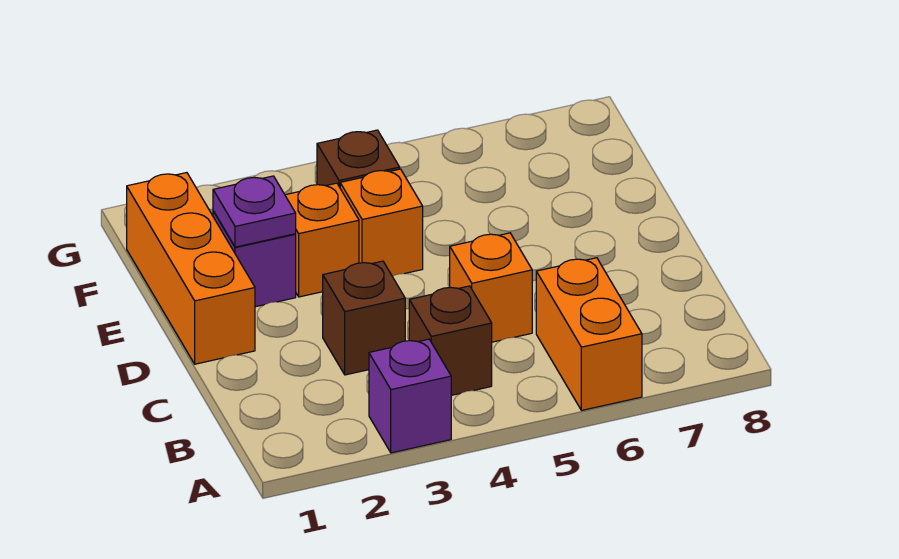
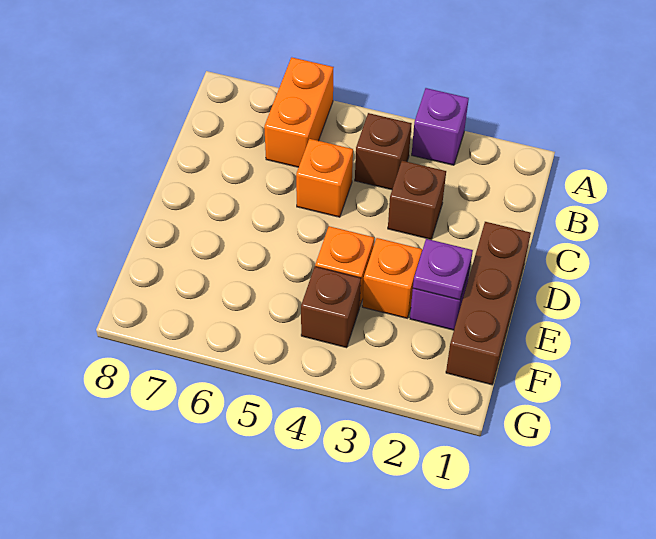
orange brick D1:F1 level 1 -> brown brick D1:F1 level 1

